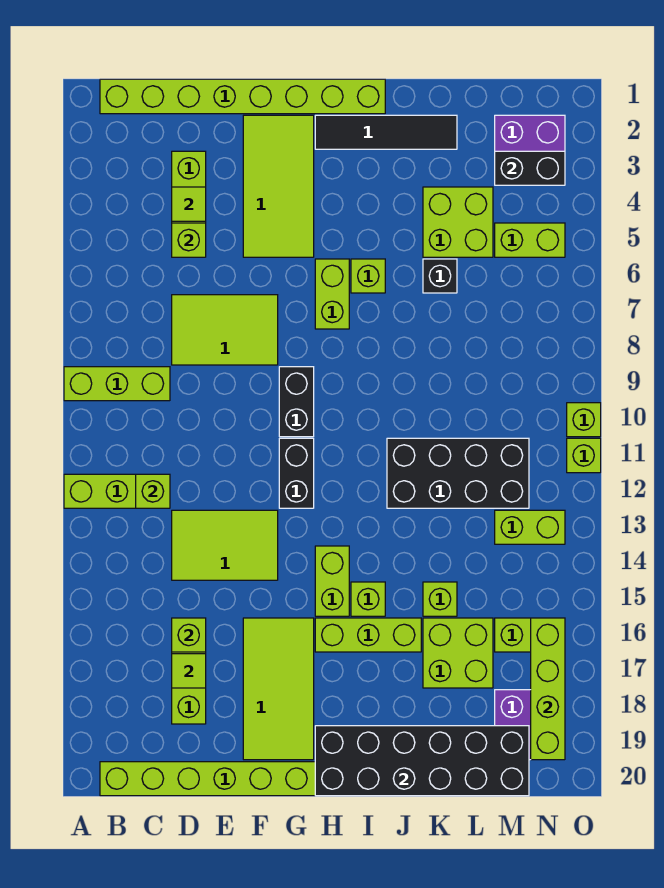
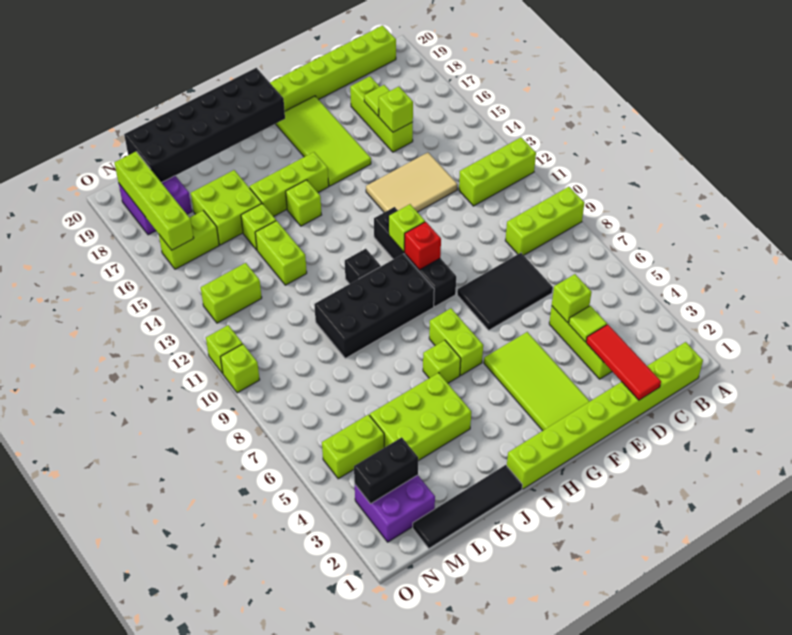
lime brick C12 level 2 -> lime brick G11 level 2
none -> red tile D1:D3 level 2
lime tile D7:F8 level 1 -> black tile D7:F8 level 1
lime tile D13:F14 level 1 -> tan tile D13:F14 level 1
none -> red brick G10 level 2
black tile H2:K2 level 1 -> black tile J1:M1 level 1
lime brick H14:H15 level 1 -> lime brick K13:K14 level 1
black brick J11:M12 level 1 -> black brick H9:K10 level 1
lime brick K4:L5 level 1 -> lime brick J4:L5 level 1
black brick K6 level 1 -> black brick I11 level 1

